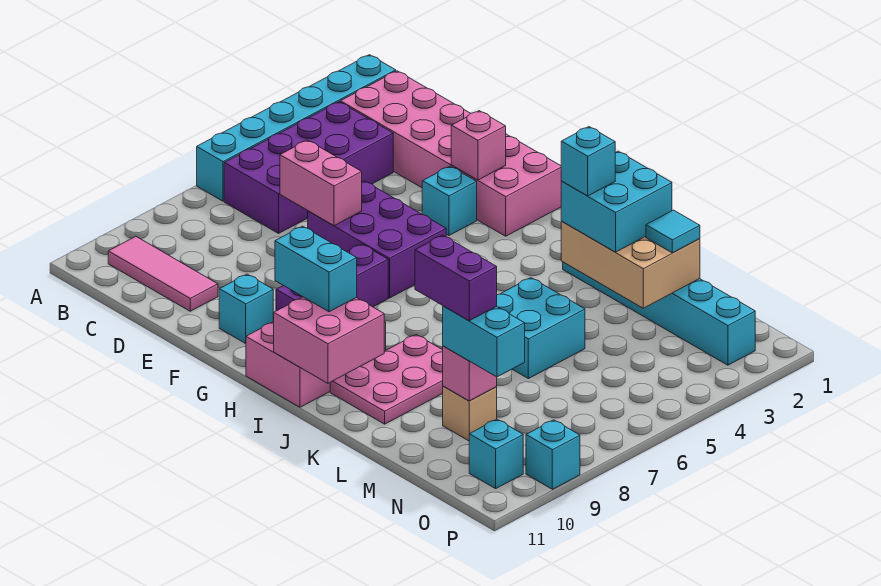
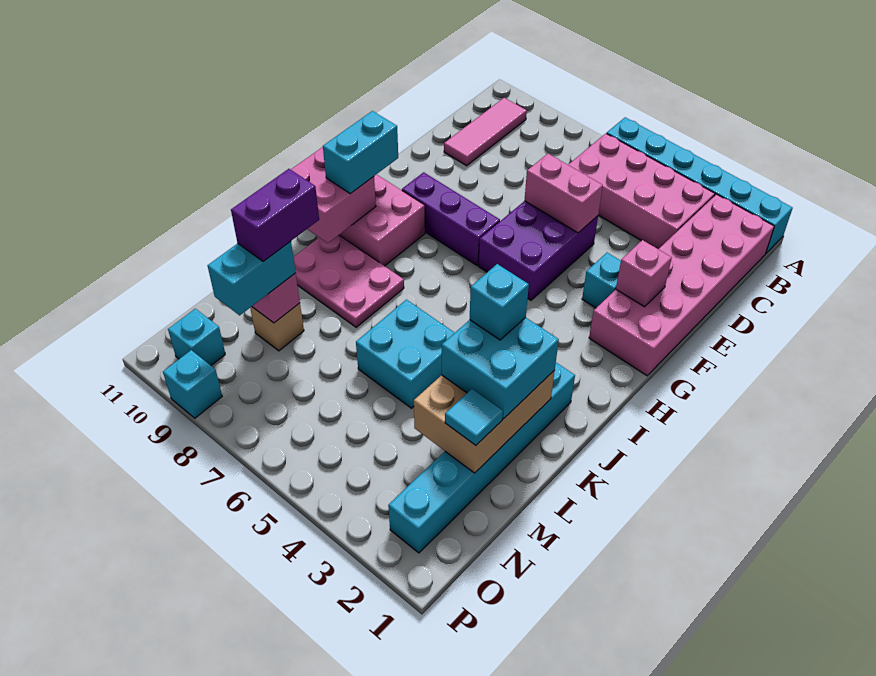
purple brick B3:C6 level 1 -> pink brick B3:C6 level 1
pink brick D6:E6 level 2 -> pink brick E5:E6 level 2
cyan brick F10 level 1 -> none

